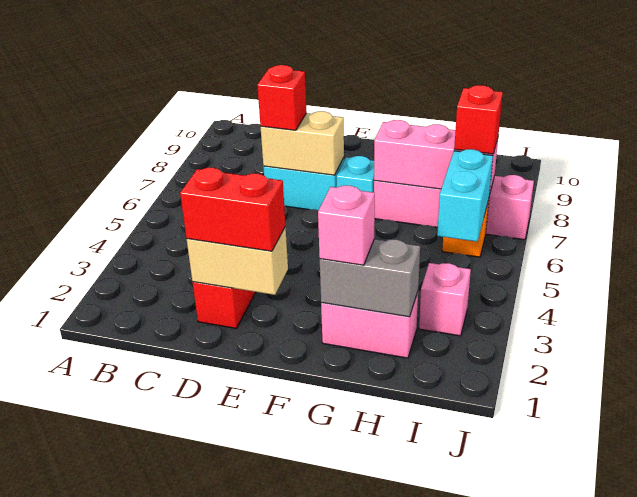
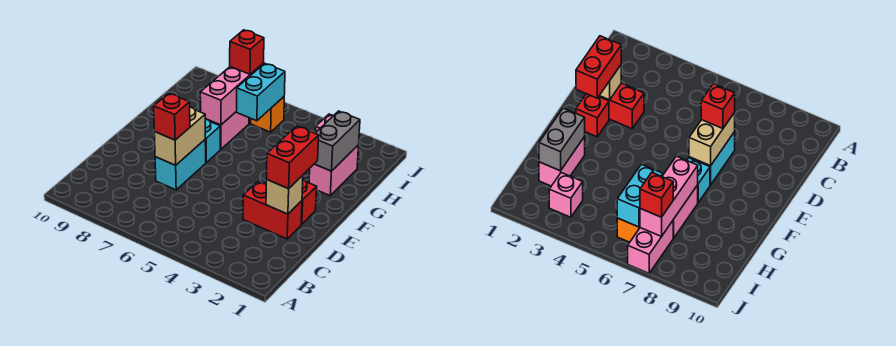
tan brick D2:E2 level 2 -> tan brick D2 level 2
none -> red brick E2 level 1
pink brick G2 level 3 -> none
cyan brick I5:I6 level 2 -> cyan brick H6:I6 level 2

